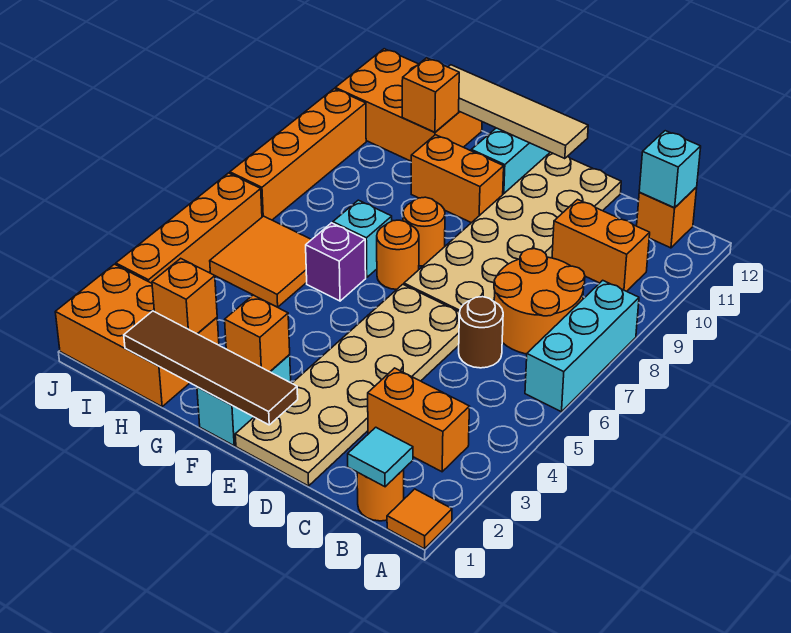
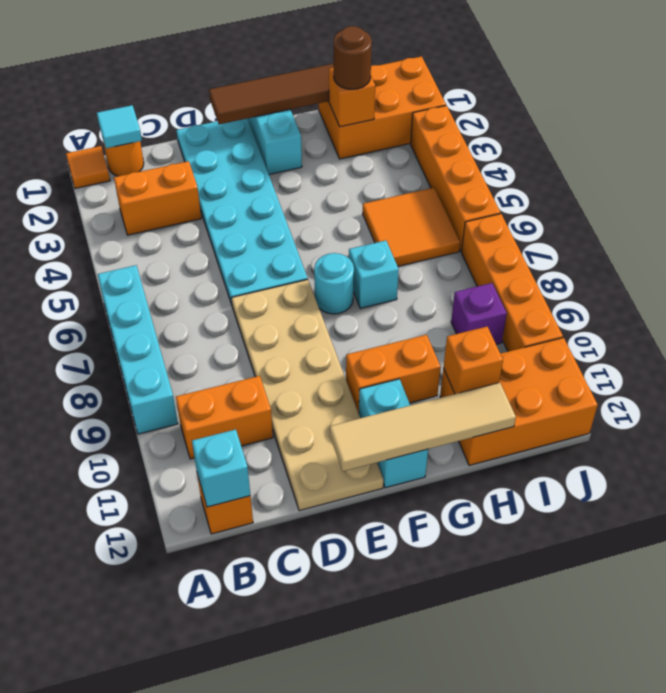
cyan brick A6:A8 level 1 -> cyan brick A6:A9 level 1
orange round brick B7:C8 level 1 -> none
brown round brick C6 level 1 -> brown round brick H2 level 3
tan plate D1:E6 level 1 -> cyan plate D1:E6 level 1
orange brick F2 level 2 -> none
orange round brick F7 level 1 -> cyan round brick F7 level 1
orange round brick F8 level 1 -> none
purple brick G6 level 1 -> purple brick I9 level 1

